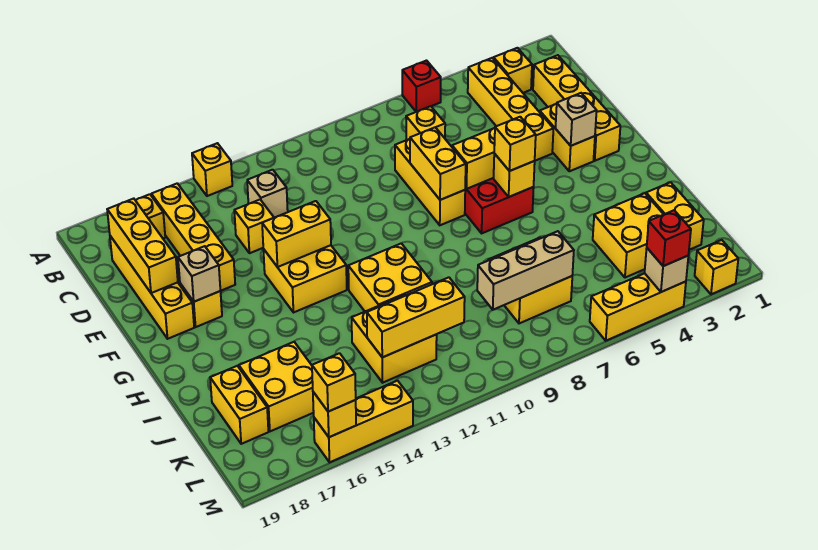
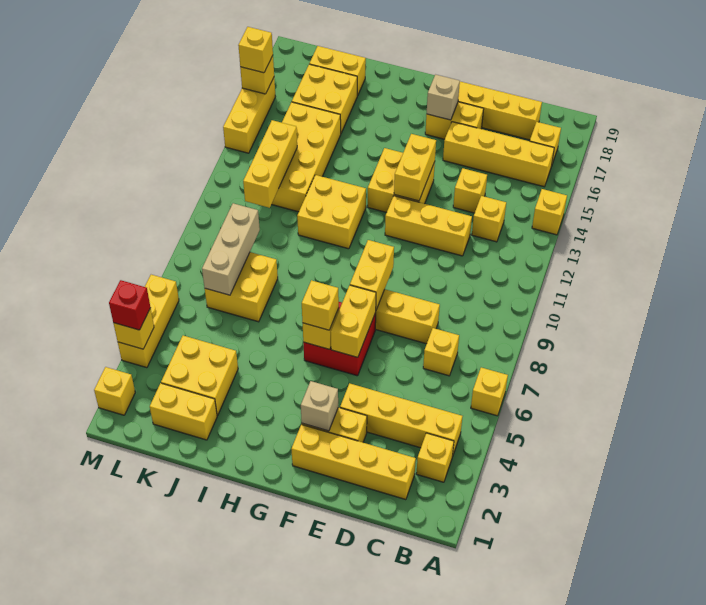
red brick A6 level 1 -> yellow brick A6 level 1
tan brick C13 level 1 -> yellow brick C13 level 1
yellow brick C18:E18 level 2 -> yellow brick D12:F12 level 1
yellow brick E8:F8 level 2 -> yellow brick F8:F9 level 2
yellow brick J12:K13 level 1 -> yellow brick J12:K15 level 1
tan brick M4 level 2 -> yellow brick M4 level 2

